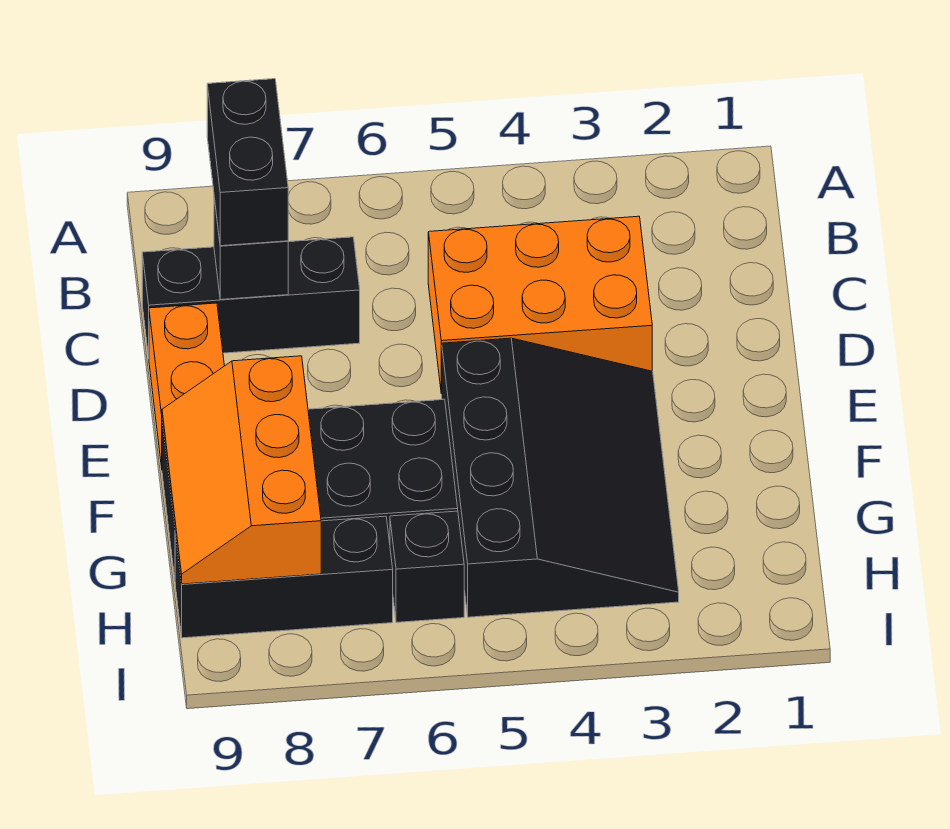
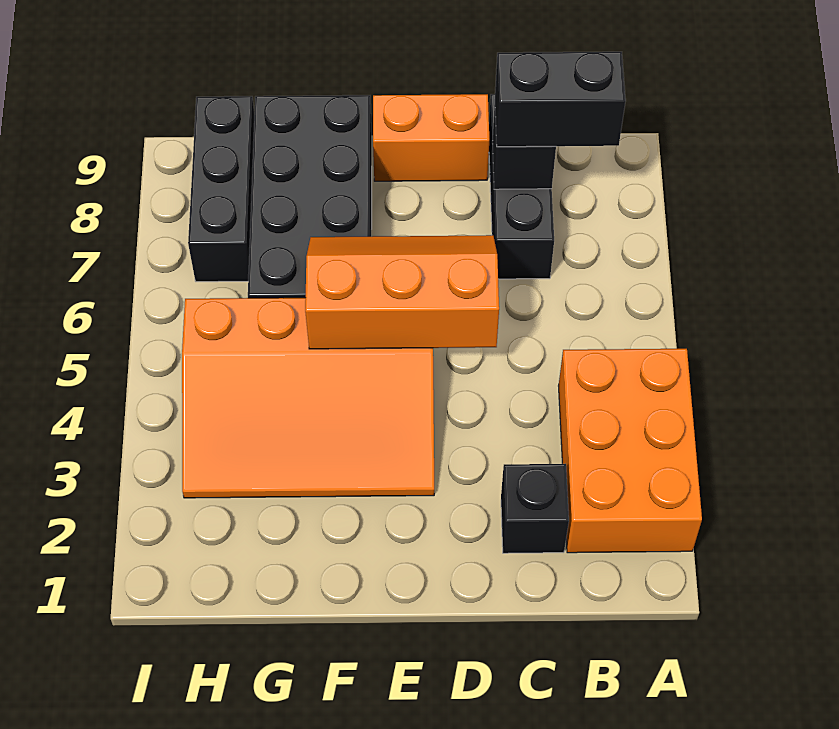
orange brick C3:D5 level 1 -> orange brick A2:B4 level 1
black slope E3:H5 level 1 top 5 -> orange slope E3:H5 level 1 top 5
orange slope F8:H9 level 2 top 8 -> orange slope D5:F6 level 2 top 5
black brick H6 level 1 -> black brick C2 level 1

